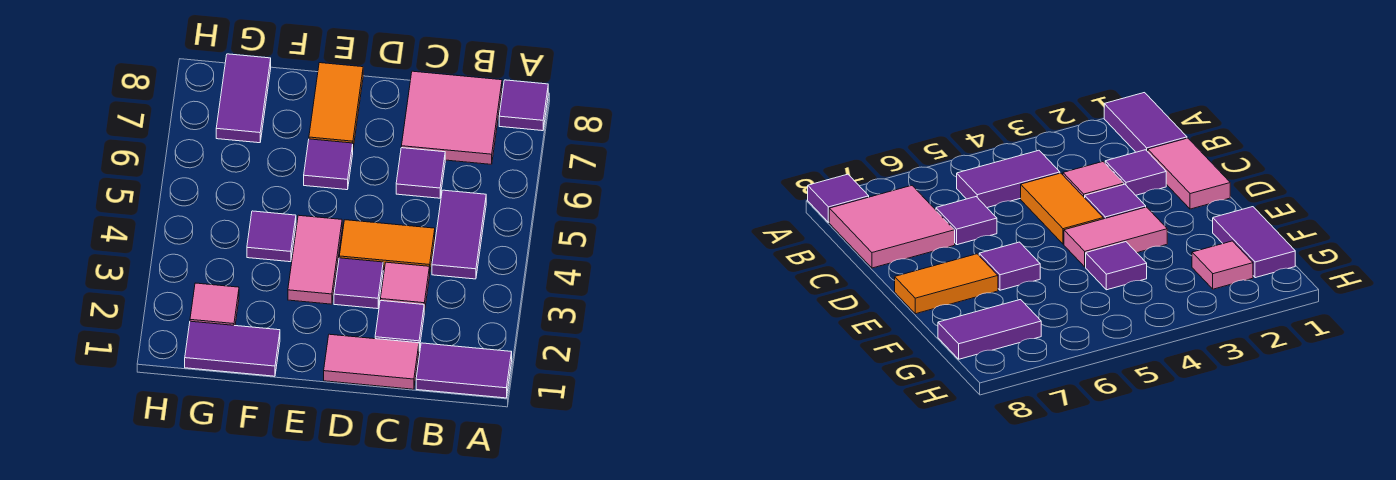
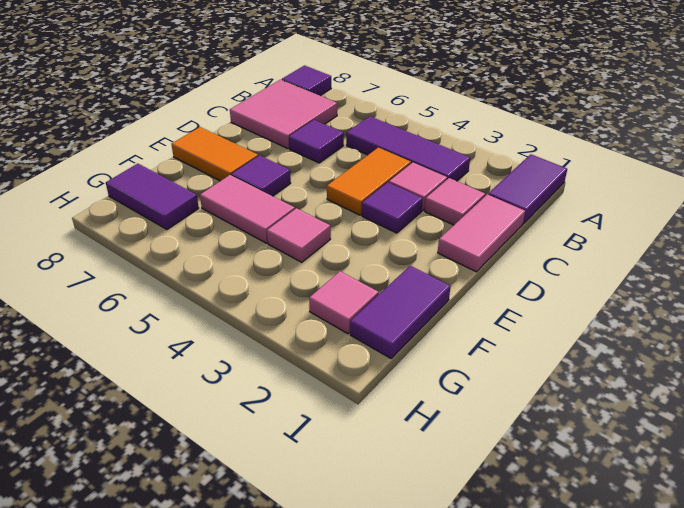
purple tile B4:B5 level 1 -> purple tile B3:B5 level 1
purple tile C2 level 1 -> pink tile C2 level 1
pink tile E3:E4 level 1 -> pink tile F5:F6 level 1
purple tile F4 level 1 -> pink tile F4 level 1

